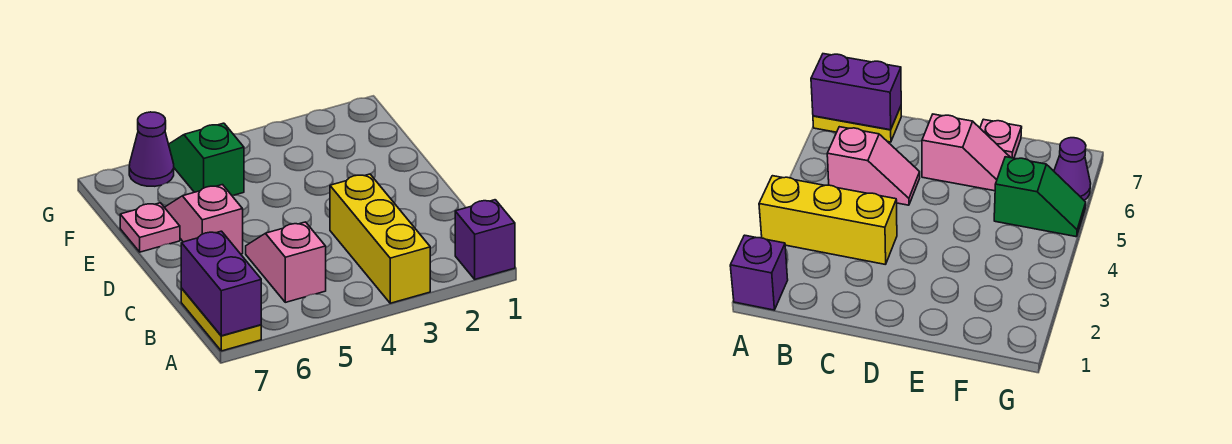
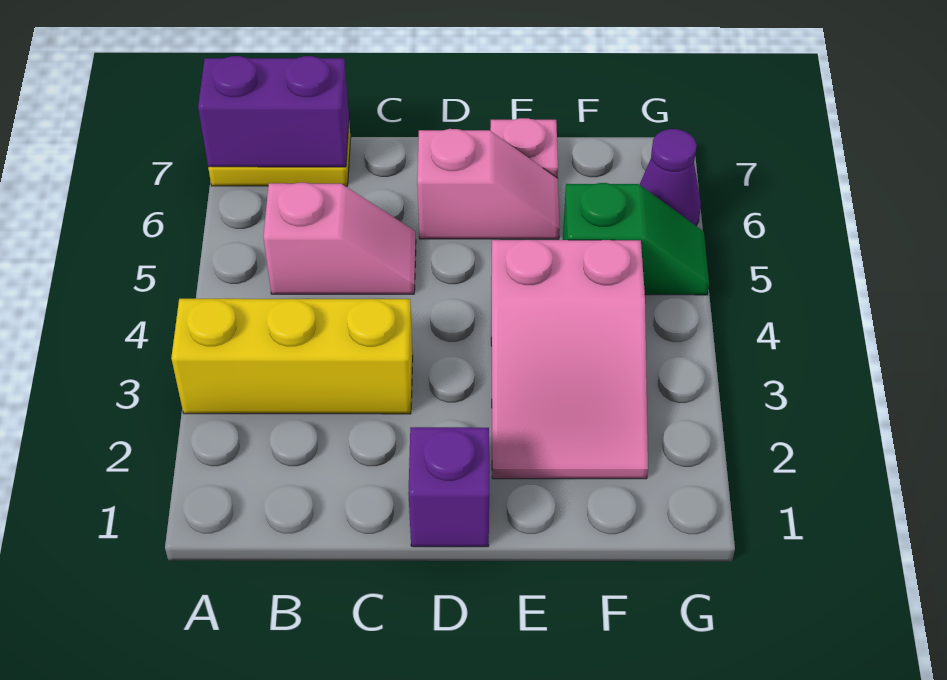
purple brick A1 level 1 -> purple brick D1 level 1
none -> pink slope E2:F4 level 1 top 4

